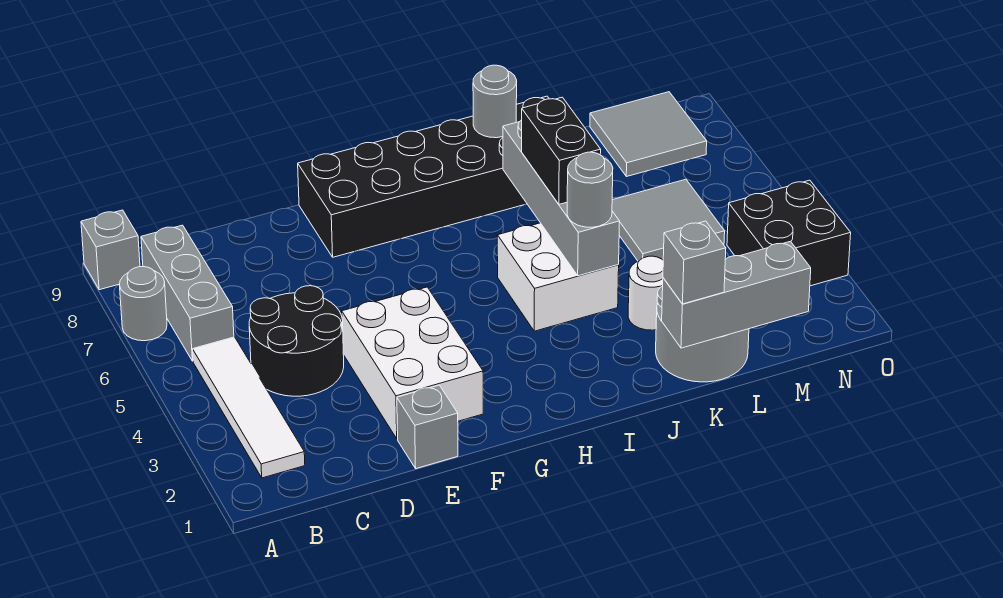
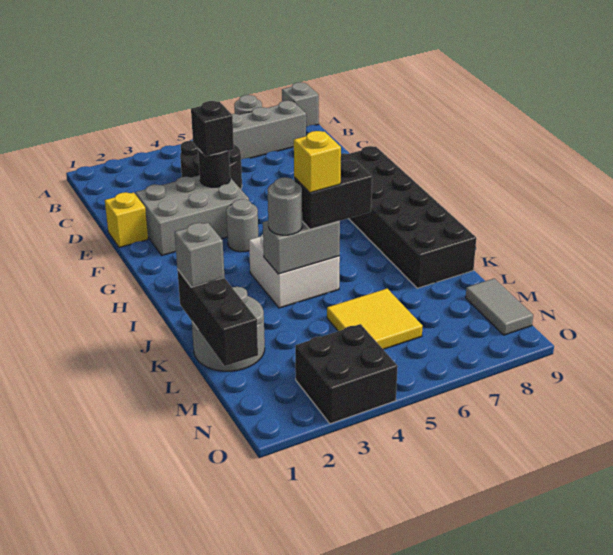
white tile B2:B5 level 1 -> none
grey brick E1 level 1 -> yellow brick E1 level 1
white brick E2:F4 level 1 -> grey brick E2:F4 level 1
none -> black round brick E4 level 2
none -> black brick E4 level 3
grey brick J4:J7 level 2 -> grey brick J4:J5 level 2
none -> yellow brick J5 level 4
grey round brick J9 level 2 -> grey round brick G4 level 1
grey brick K1:M1 level 2 -> black brick K1:M1 level 2
white round brick K3 level 1 -> none
grey tile L5:M6 level 1 -> yellow tile L5:M6 level 1
grey tile M8:N9 level 1 -> grey tile M9:N9 level 1

